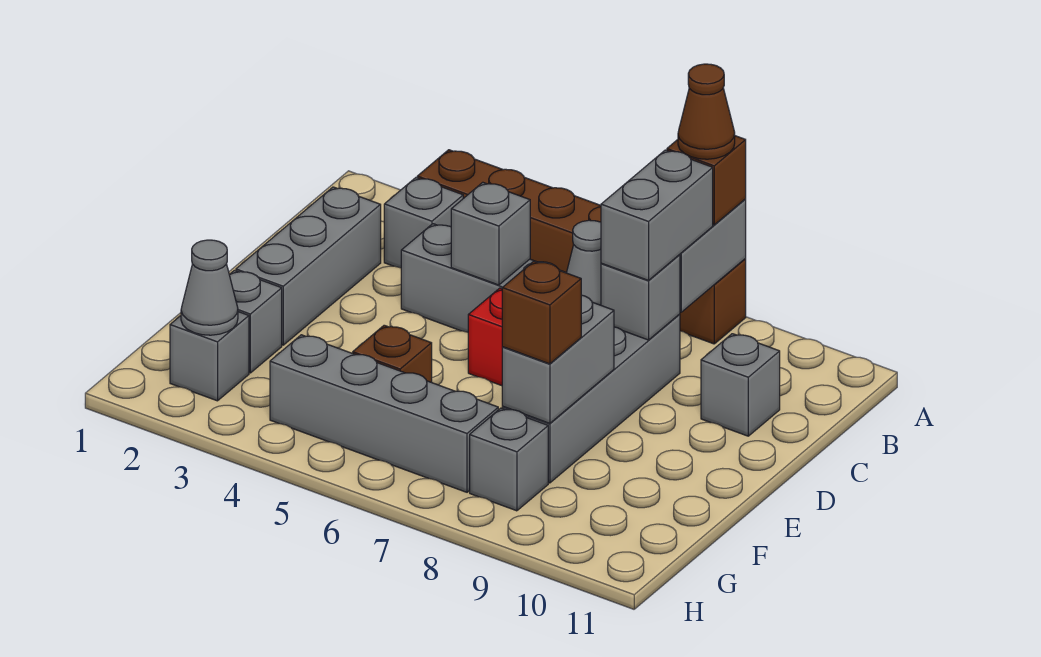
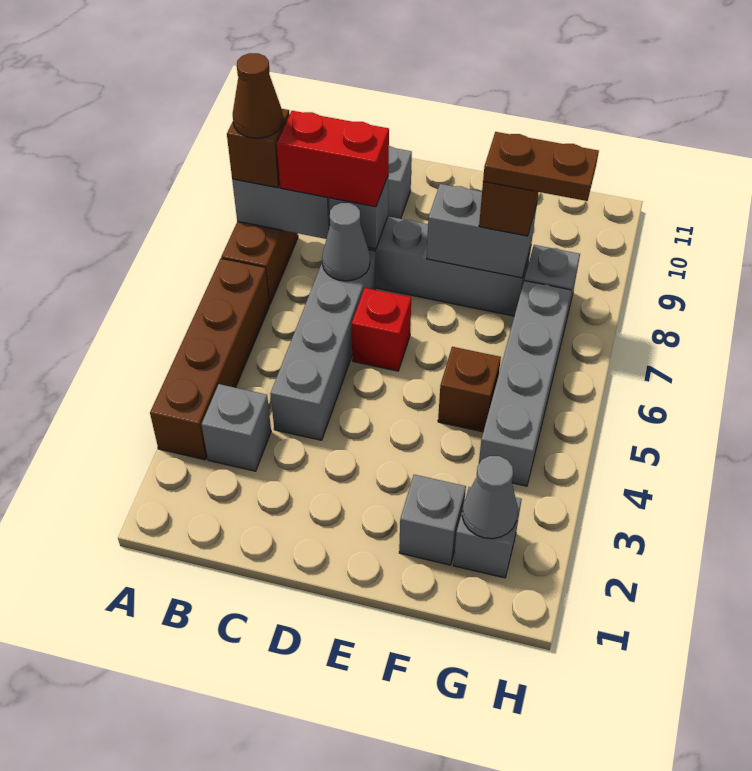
grey brick B8:C8 level 3 -> red brick B8:C8 level 3
grey brick C2:E2 level 1 -> none
grey brick C5 level 2 -> none
none -> brown plate F8:G8 level 4

